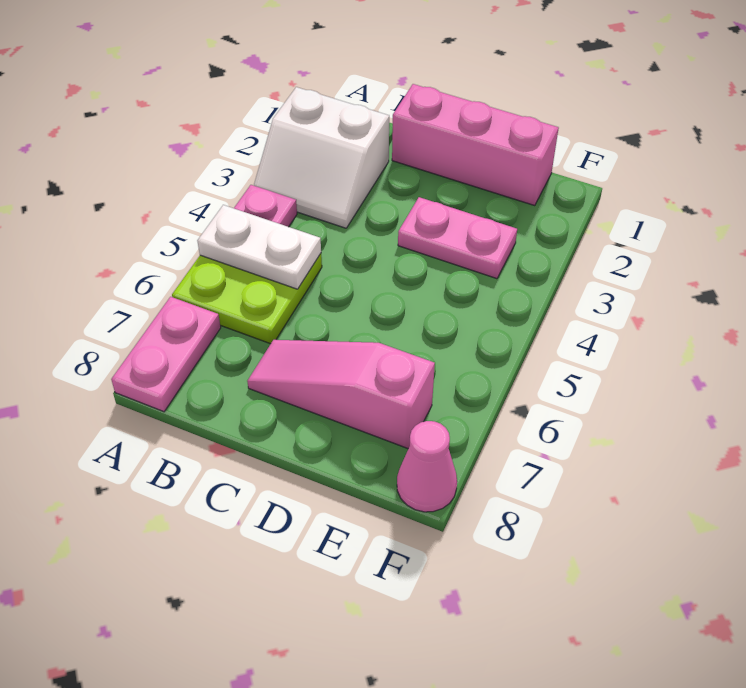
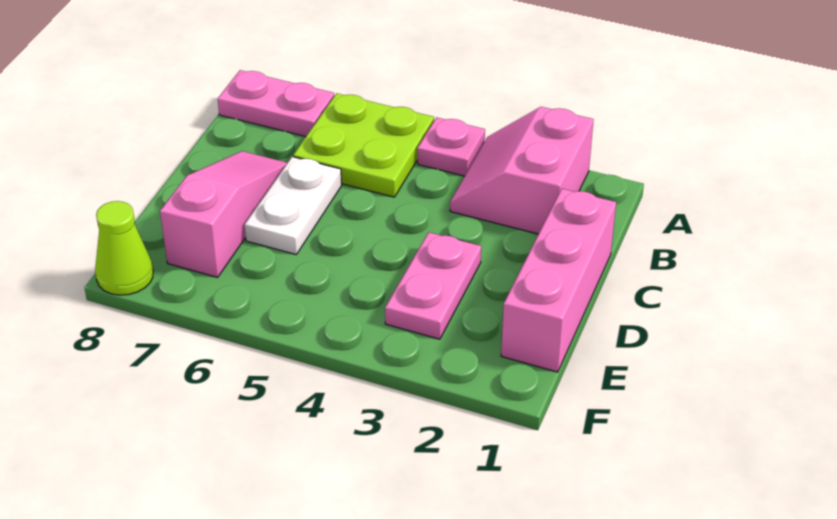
white slope A2:B3 level 1 top 2 -> pink slope A2:B3 level 1 top 2
white plate A5:B5 level 2 -> white plate C6:D6 level 1
pink cone F8 level 1 -> lime cone F8 level 1

